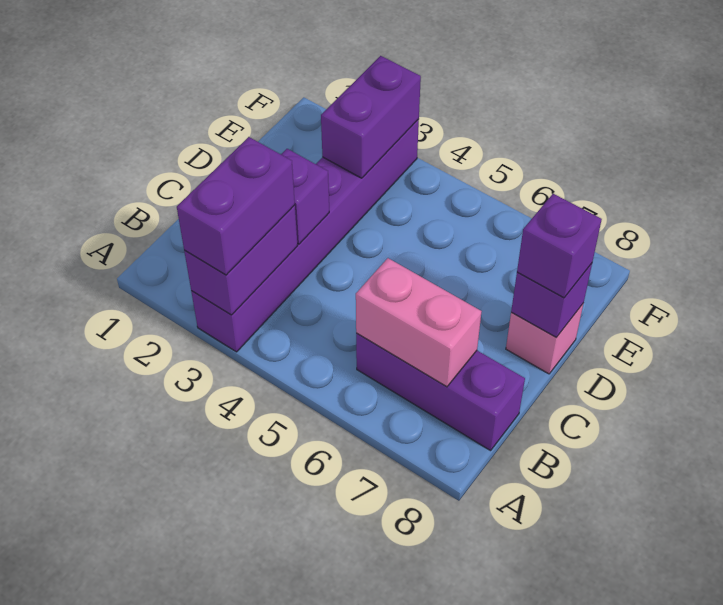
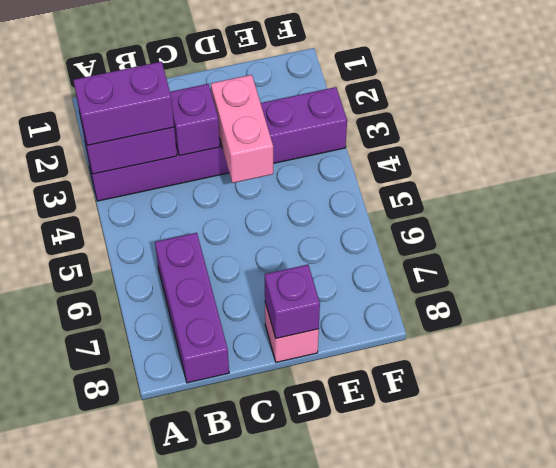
pink brick B6:B7 level 2 -> pink brick D3:D4 level 2
purple brick D8 level 3 -> none
purple brick E3:F3 level 2 -> none

